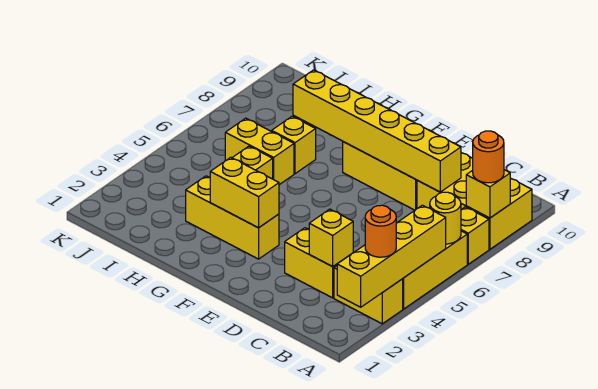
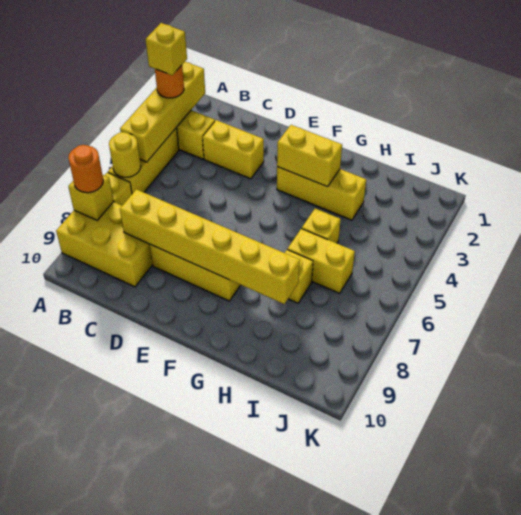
yellow brick C3 level 2 -> yellow brick A3 level 4

